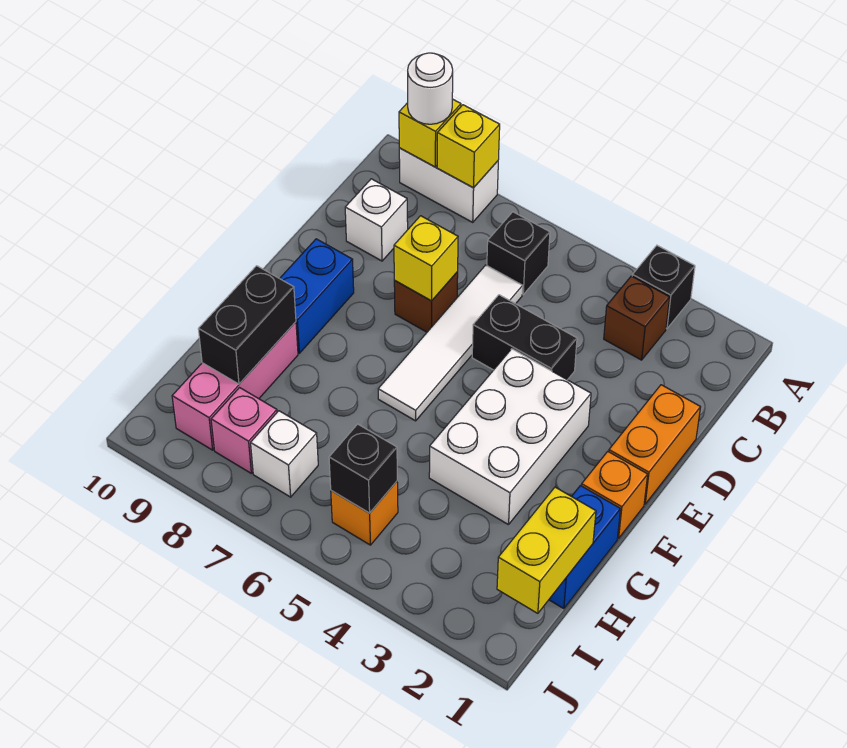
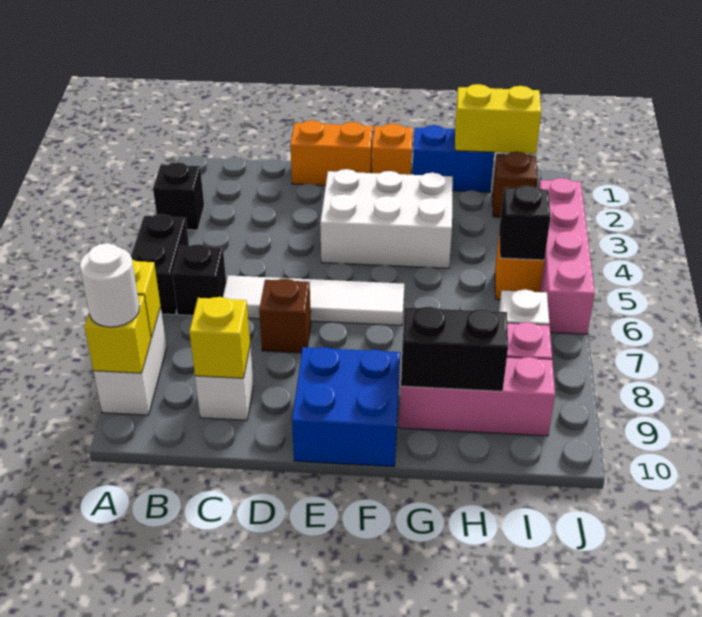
brown brick B3 level 1 -> brown brick I2 level 1
black brick D4:D5 level 1 -> black brick A5:A6 level 1
yellow brick D7 level 2 -> yellow brick C9 level 2
blue brick E9:F9 level 1 -> blue brick E9:F10 level 1
none -> pink brick J3:J6 level 1

